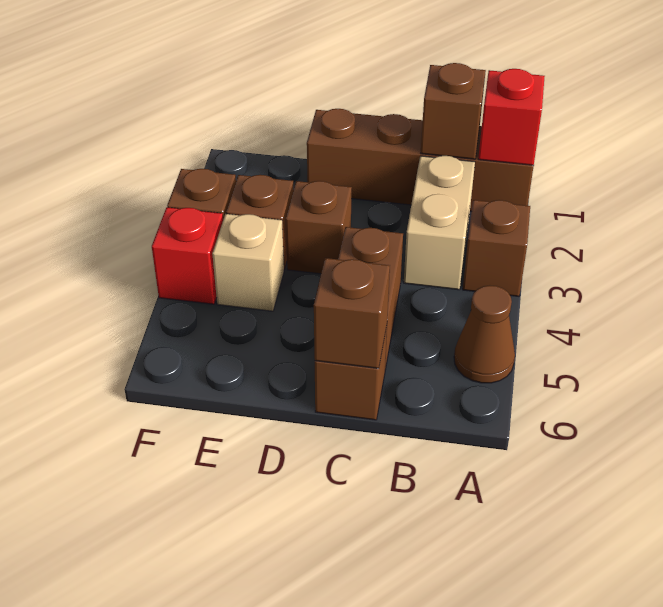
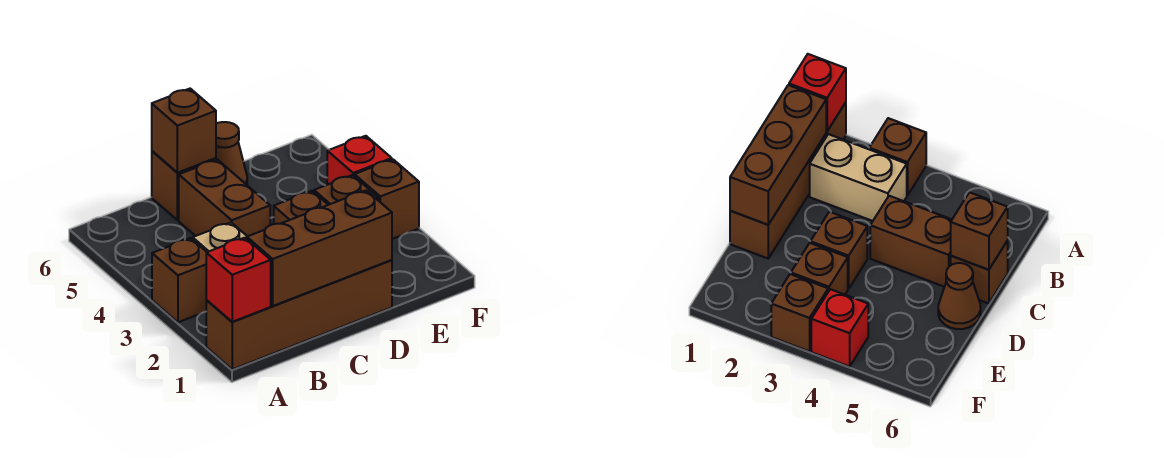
brown cone A5 level 1 -> brown cone D6 level 1
brown brick B1 level 2 -> brown brick B1:D1 level 2
tan brick E4 level 1 -> none

